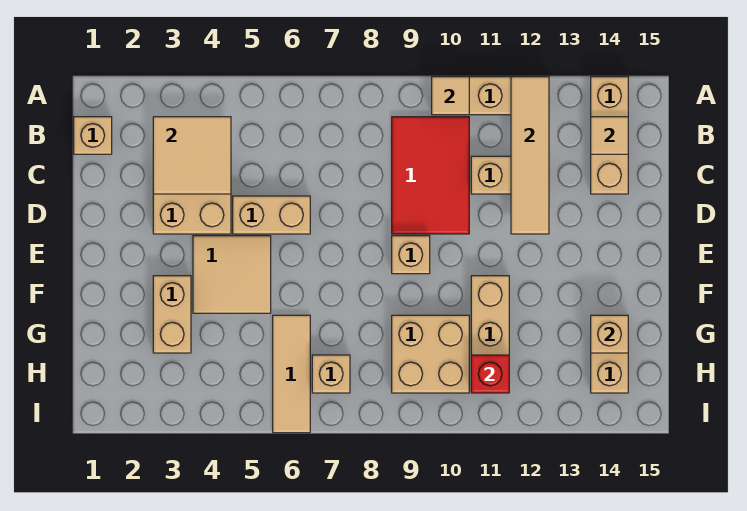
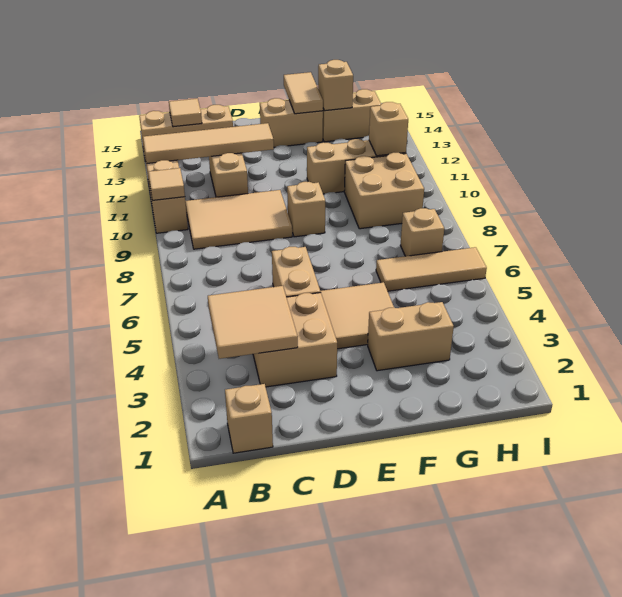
red tile B9:D10 level 1 -> tan tile B9:D10 level 1
none -> tan brick E14:F14 level 1
none -> tan tile F14:F15 level 2
red brick H11 level 2 -> tan brick H11 level 2

